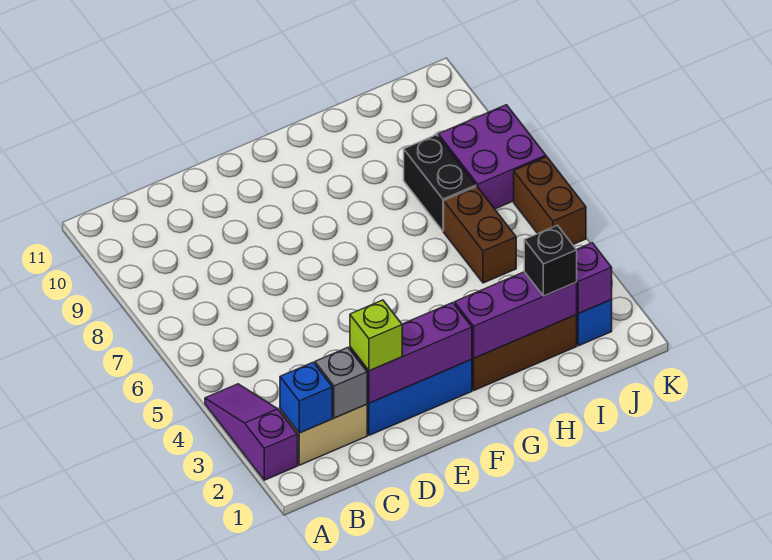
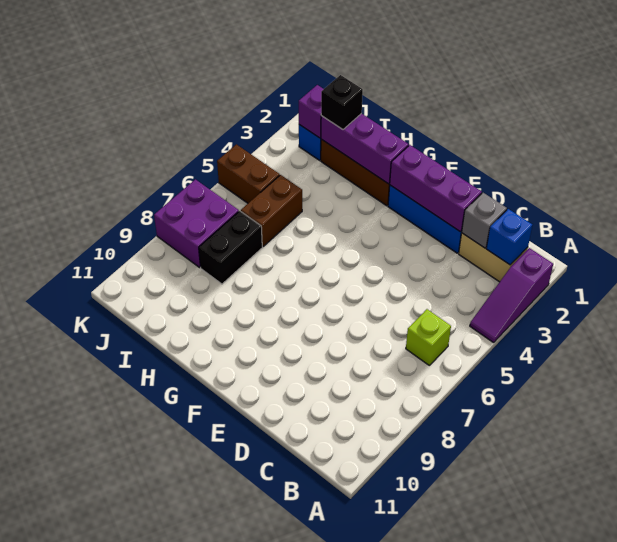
lime brick D2 level 3 -> lime brick B6 level 1
brown brick K5:K6 level 1 -> brown brick J5:K5 level 1

